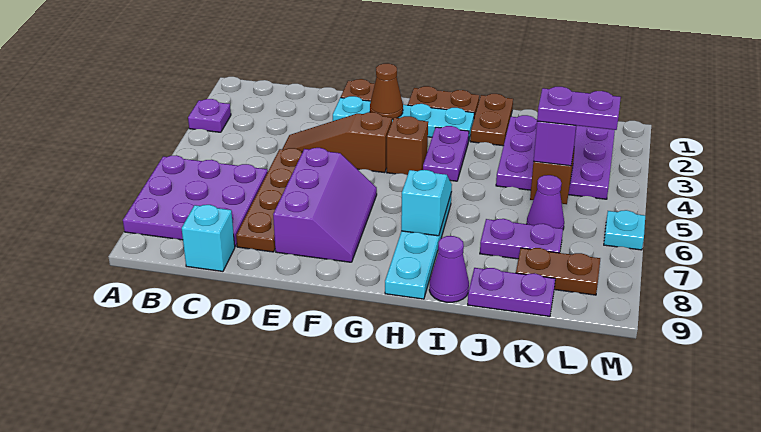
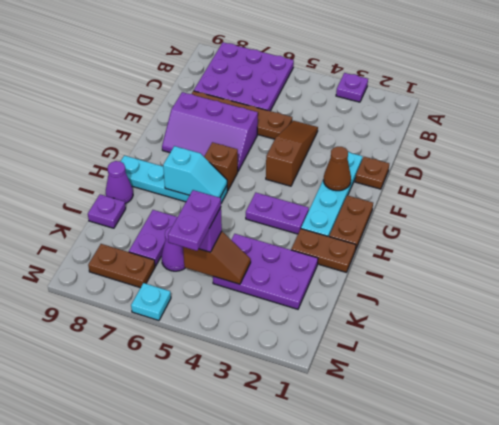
cyan brick C9 level 1 -> none
brown brick G4 level 1 -> brown brick G6 level 1
purple plate J2:L4 level 1 -> purple plate J2:K4 level 1
purple plate J9:K9 level 1 -> purple plate J9 level 1
brown plate K8:L8 level 1 -> brown plate L7:L8 level 1

